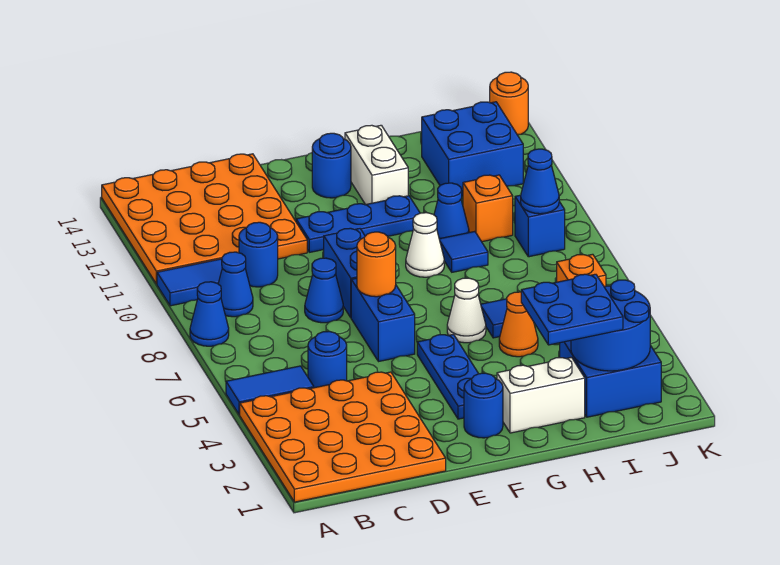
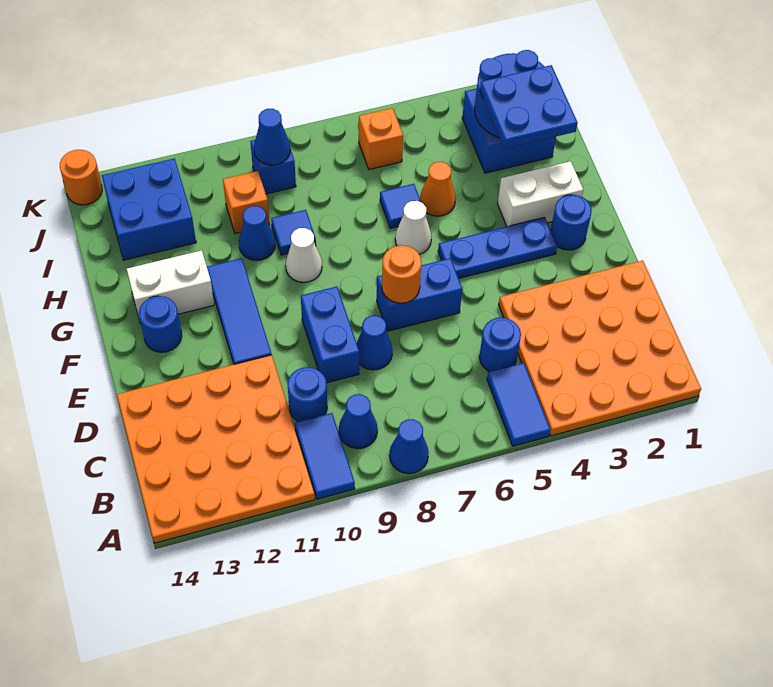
blue brick E8:E9 level 1 -> blue brick D9:E9 level 1
blue plate E11:G11 level 1 -> blue tile E11:G11 level 1
white brick G2:H2 level 1 -> white brick G2:G3 level 1

